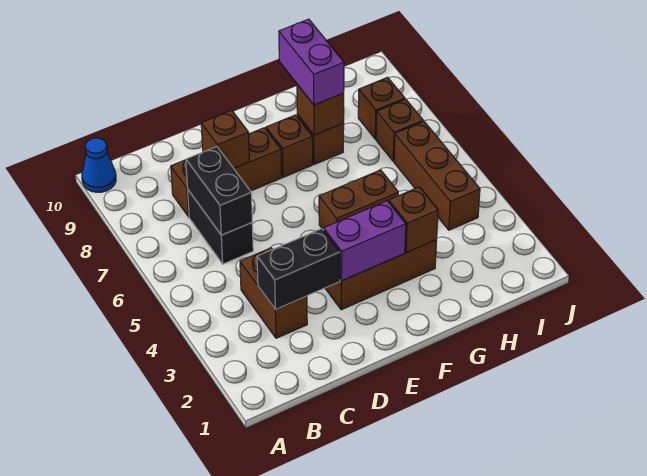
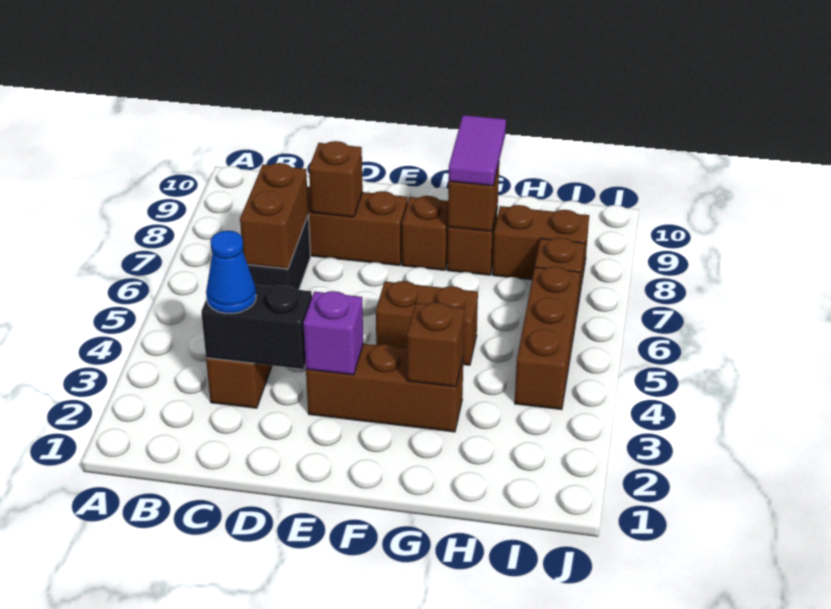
blue cone A10 level 1 -> blue cone C3 level 3
black brick C6:C7 level 2 -> brown brick C6:C7 level 2
purple brick E3:F3 level 2 -> purple brick E3 level 2
purple brick G8:G9 level 3 -> purple tile G8:G9 level 3
brown brick I8 level 1 -> brown brick H8:I8 level 1

